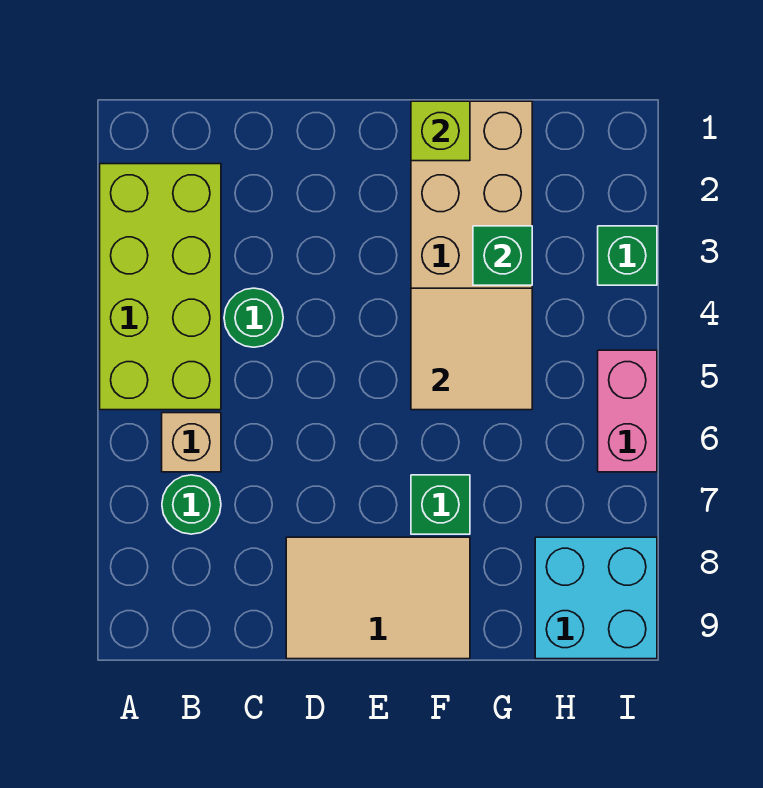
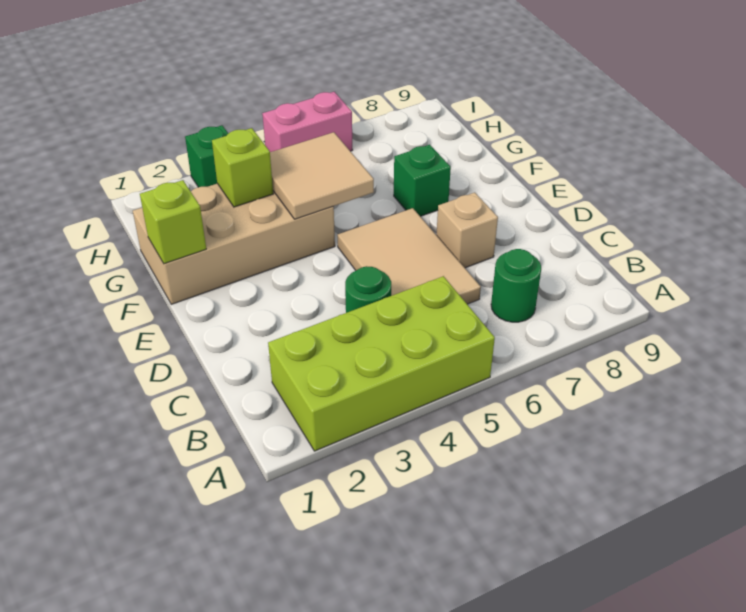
tan brick B6 level 1 -> tan brick D7 level 1
tan tile D8:F9 level 1 -> tan tile C5:E6 level 1
green brick G3 level 2 -> lime brick G3 level 2
cyan brick H8:I9 level 1 -> none

